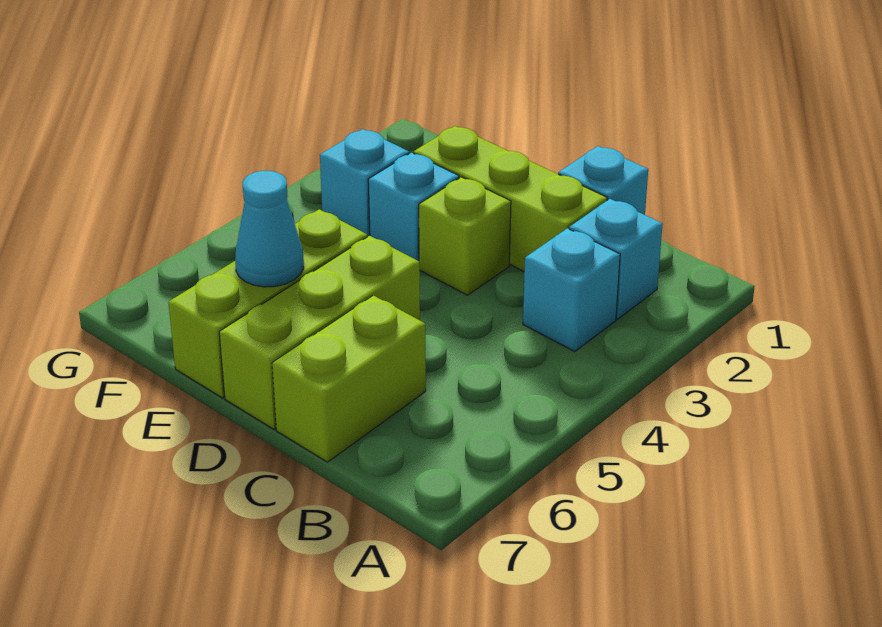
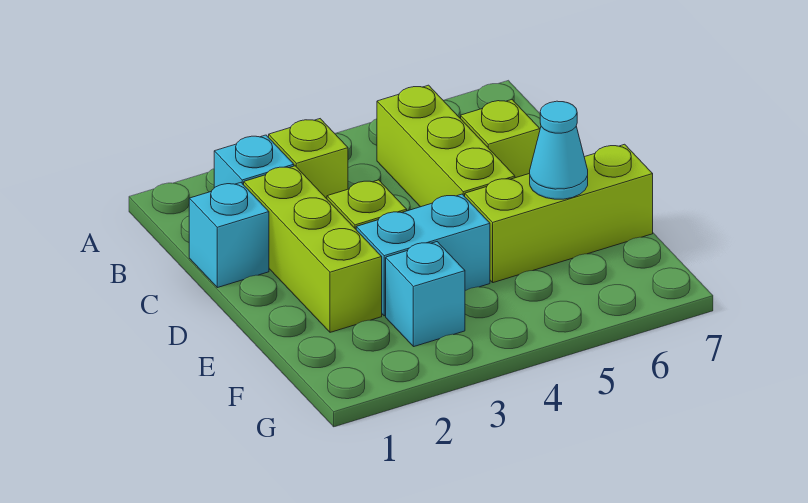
cyan brick B3 level 1 -> lime brick B3 level 1
lime brick C6:C7 level 1 -> lime brick C6 level 1
lime brick D5:D7 level 1 -> lime brick B5:D5 level 1
cyan brick E3 level 1 -> cyan brick E3:E4 level 1

